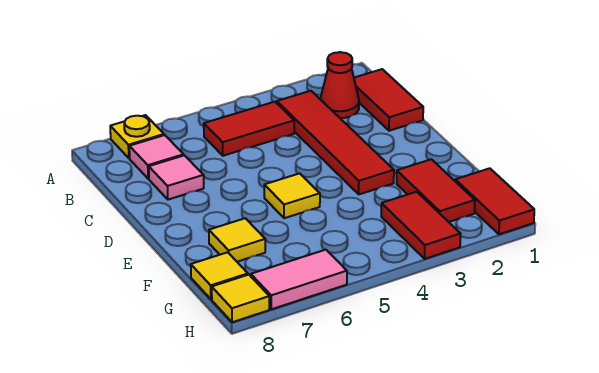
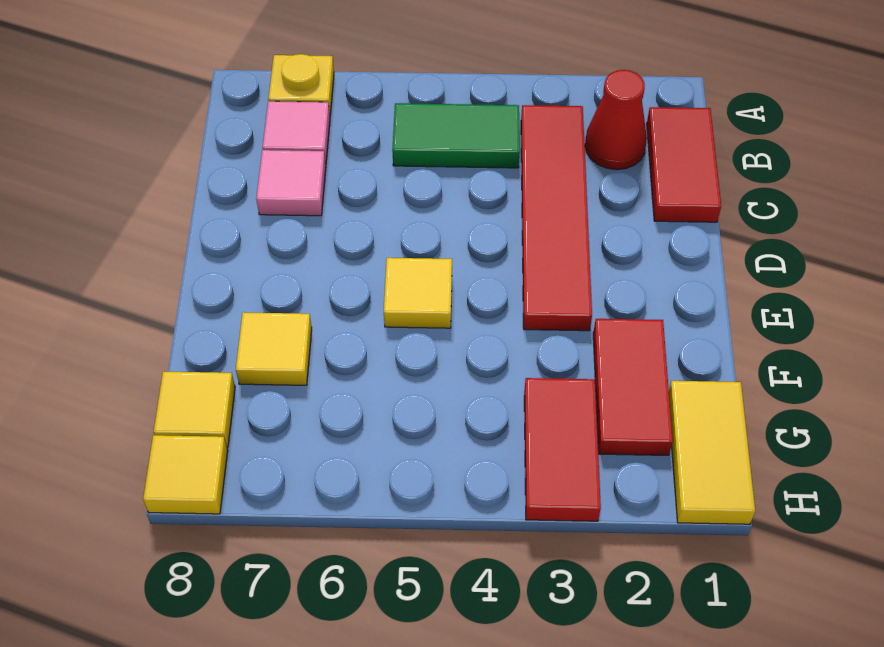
red tile B4:B5 level 1 -> green tile B4:B5 level 1
red tile G1:H1 level 1 -> yellow tile G1:H1 level 1
pink tile H6:H7 level 1 -> none

